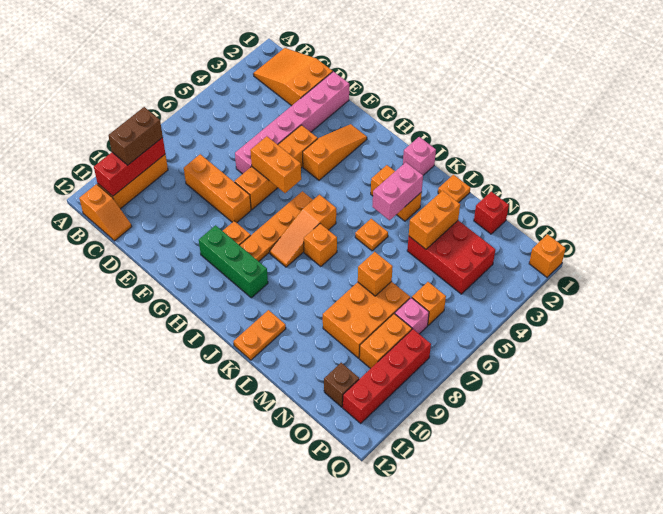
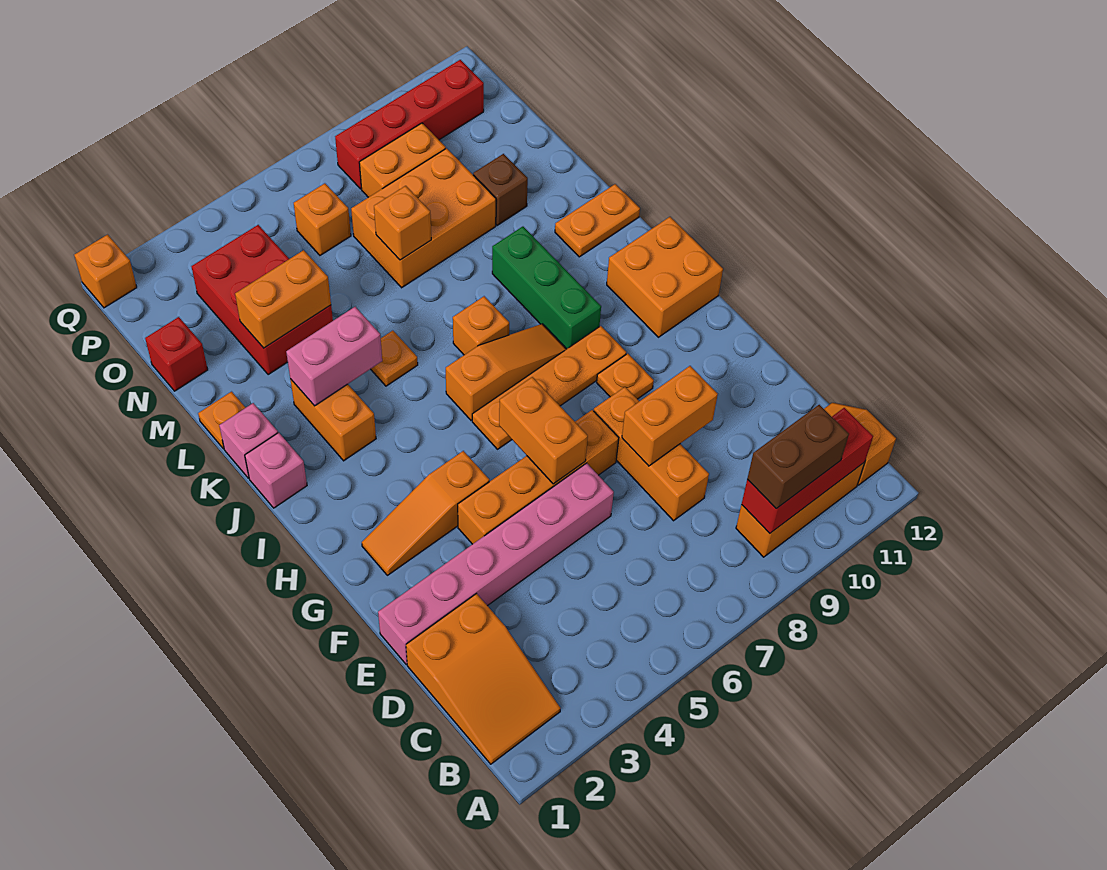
none -> orange brick E8:E9 level 2
green brick G10:I10 level 1 -> green brick I9:K9 level 1
none -> orange brick H11:I12 level 1
pink brick O7 level 1 -> pink brick K1 level 1
brown brick O11 level 1 -> brown brick M10 level 1

